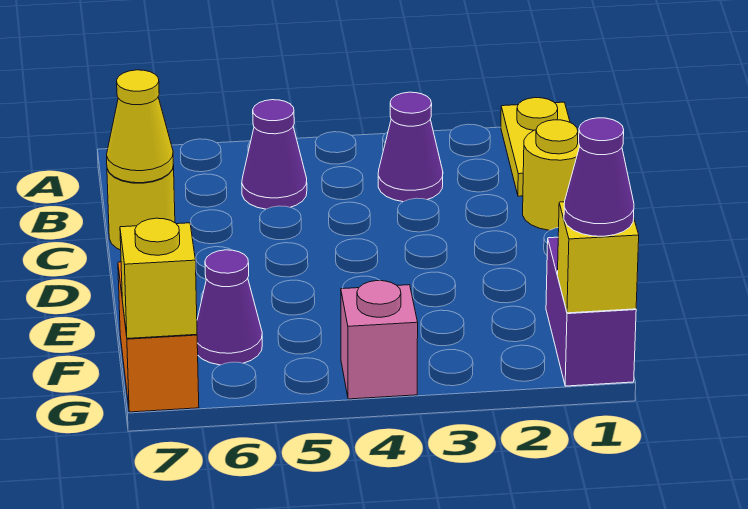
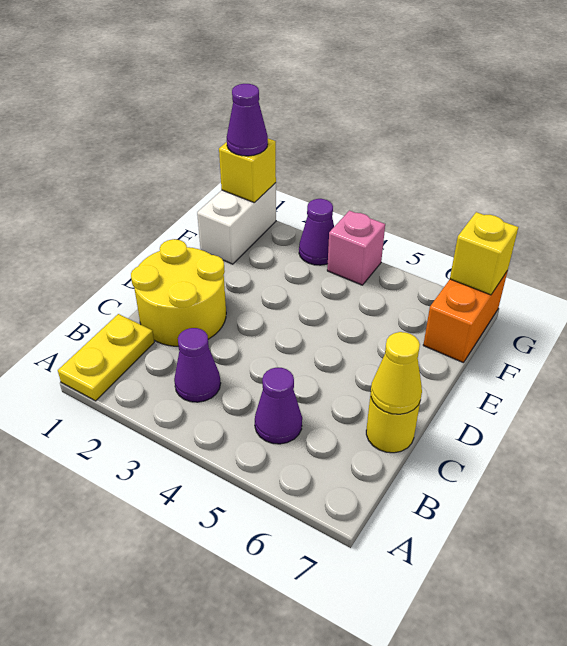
yellow round brick C1 level 1 -> yellow round brick C1:D2 level 1
purple brick F1:G1 level 1 -> white brick F1:G1 level 1
purple cone F6 level 1 -> purple cone G3 level 1

